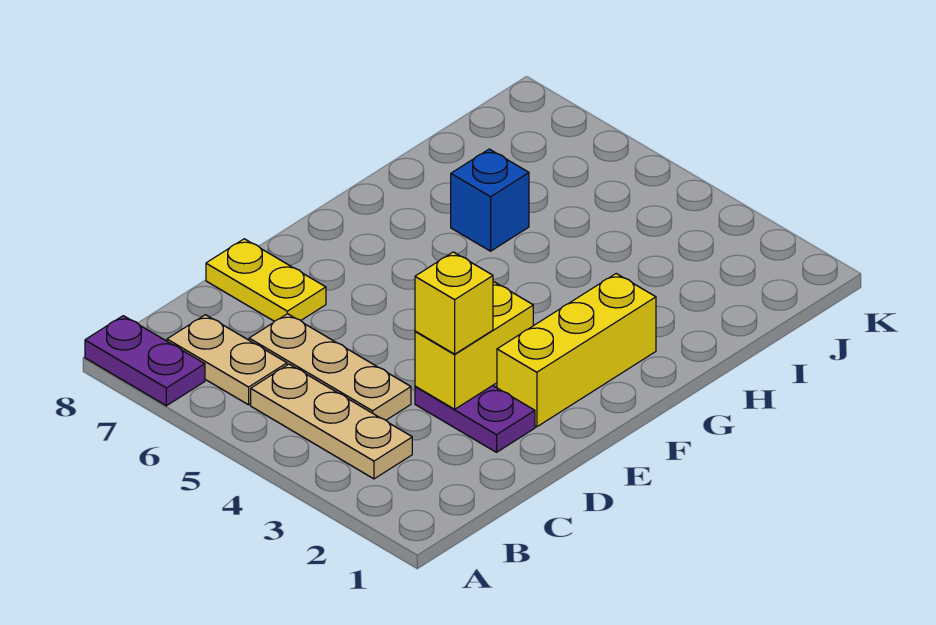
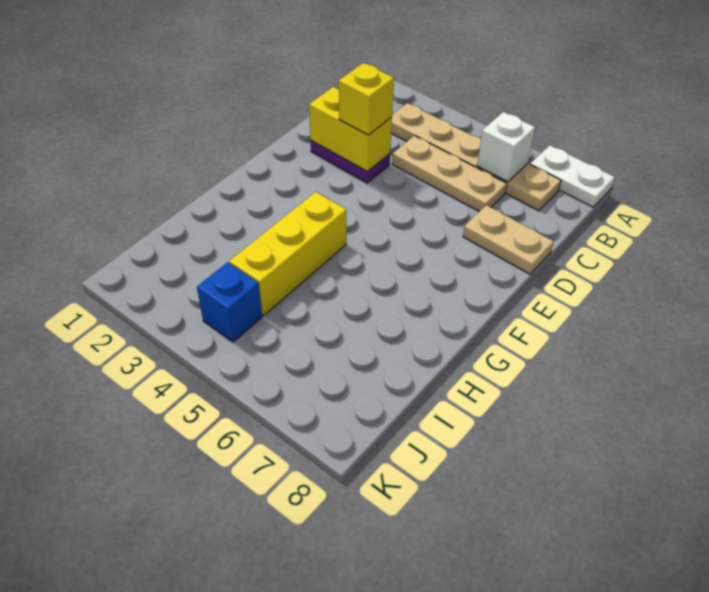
purple plate A7:A8 level 1 -> white plate A7:A8 level 1
none -> white brick B6 level 2
yellow brick D3:E3 level 2 -> yellow brick D2:D3 level 2
yellow plate D7:D8 level 1 -> tan plate D7:D8 level 1
yellow brick E2:G2 level 1 -> yellow brick G4:I4 level 1
blue brick H6 level 1 -> blue brick J4 level 1

